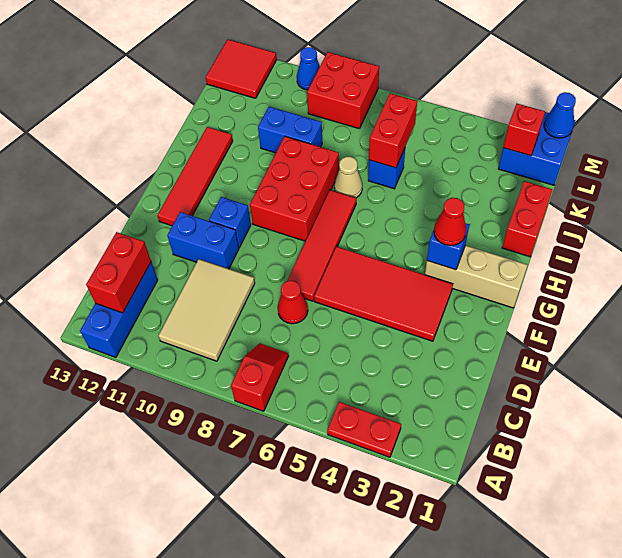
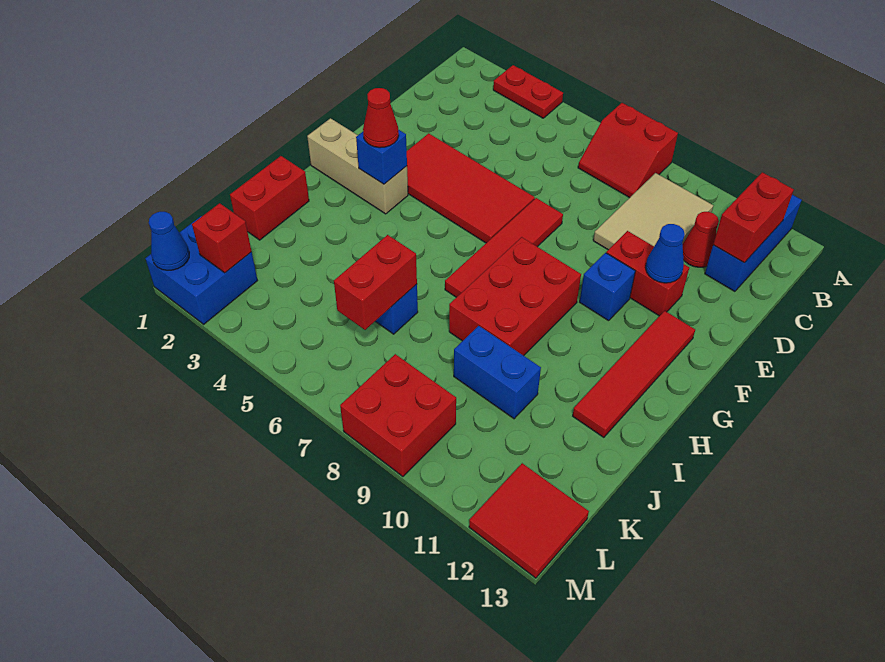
red slope A7:B7 level 1 top A -> red slope A7:B8 level 1 top A
red cone D7 level 1 -> red cone C11 level 1
blue brick E10:E11 level 1 -> red brick E10:E11 level 1
tan cone I7 level 1 -> none
blue cone M10 level 1 -> blue cone E11 level 2

